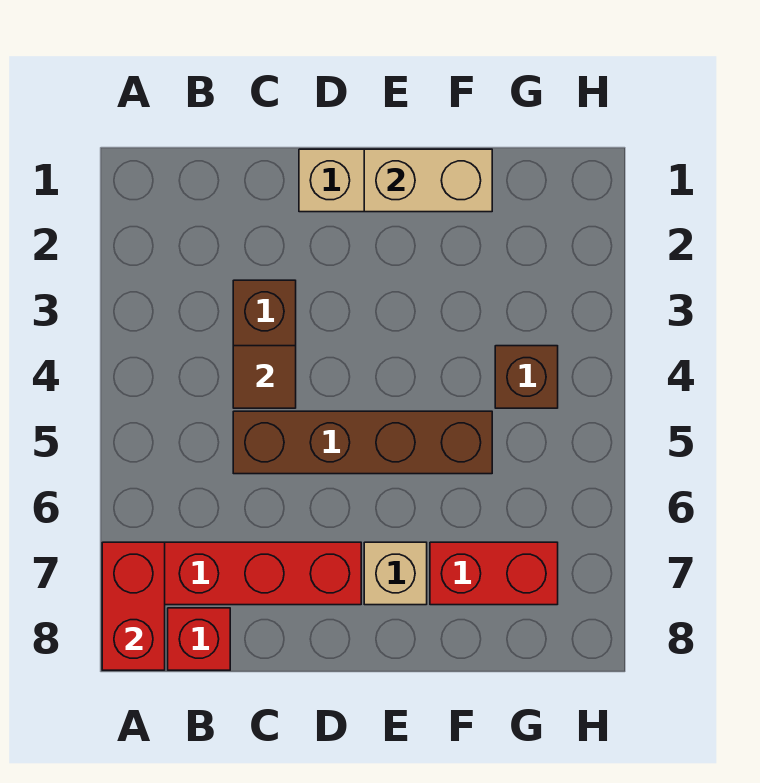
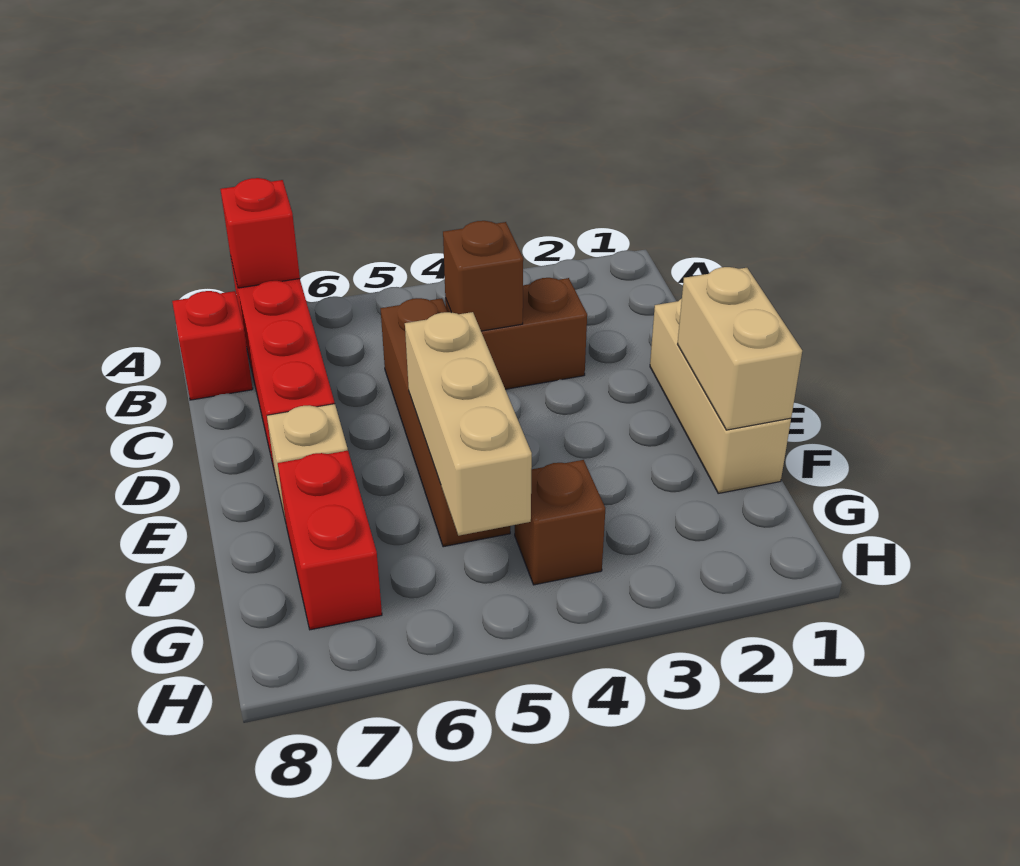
red brick A7:A8 level 2 -> red brick A7 level 2
brown tile C4 level 2 -> brown brick C4 level 2
none -> tan brick E5:G5 level 2

